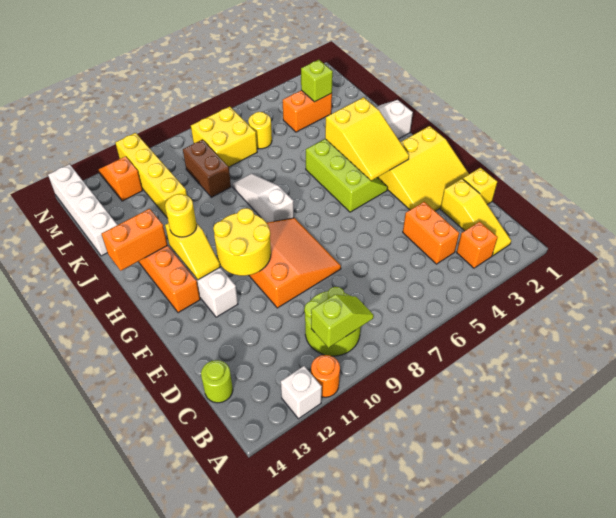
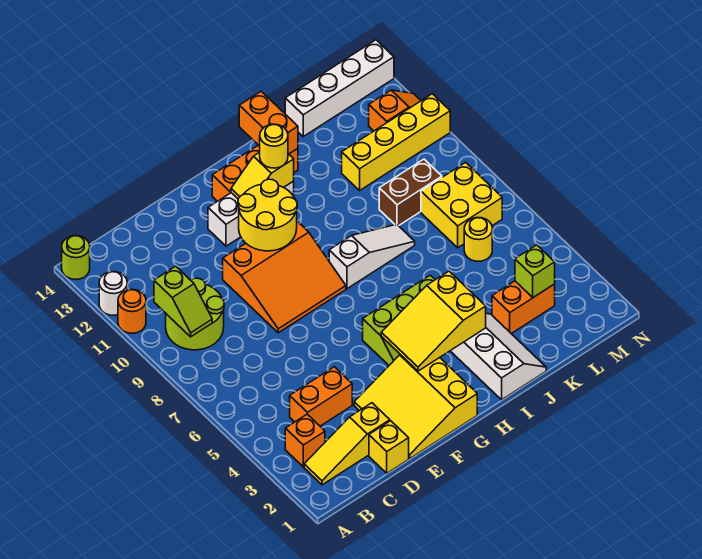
white brick A12 level 1 -> white round brick A12 level 1
lime round brick C14 level 1 -> lime round brick A14 level 1
orange brick L3:L4 level 1 -> orange brick K3:L3 level 1

